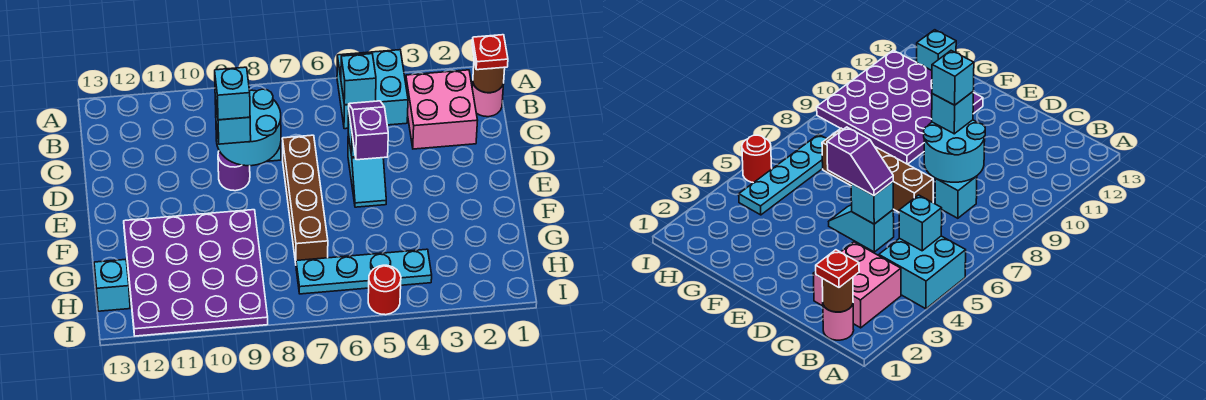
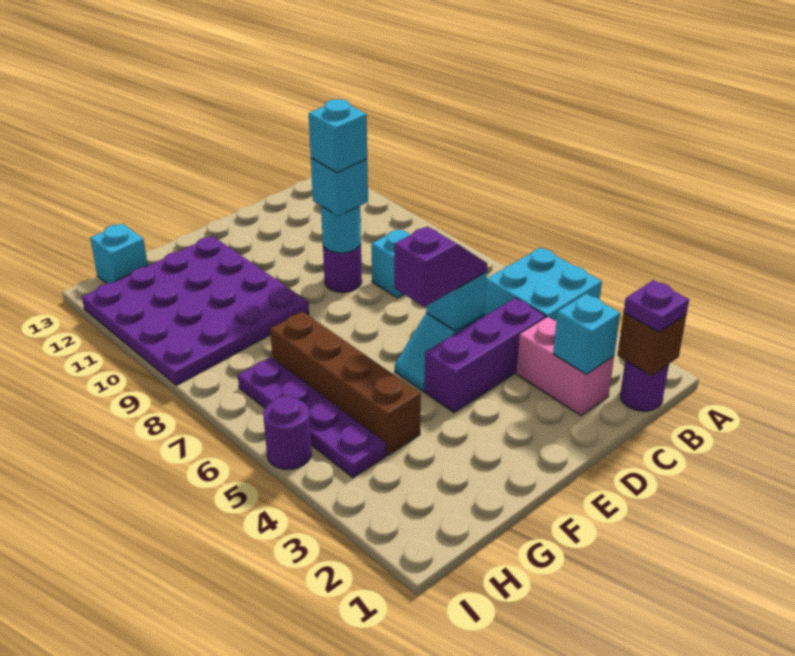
pink round brick B1 level 1 -> purple round brick B1 level 1
brown round brick B1 level 2 -> brown brick B1 level 2
red plate B1 level 3 -> purple plate B1 level 3
pink brick B2:C3 level 1 -> pink brick C2:C3 level 1
cyan brick B5 level 2 -> cyan brick C2 level 2
none -> purple brick C4:E4 level 1
cyan round brick C8:D9 level 2 -> cyan round brick D9 level 2
brown brick D7:G7 level 1 -> brown brick G4:G7 level 1
cyan plate H4:H7 level 1 -> purple plate H4:H7 level 1
red round brick I5 level 1 -> purple round brick I5 level 1

